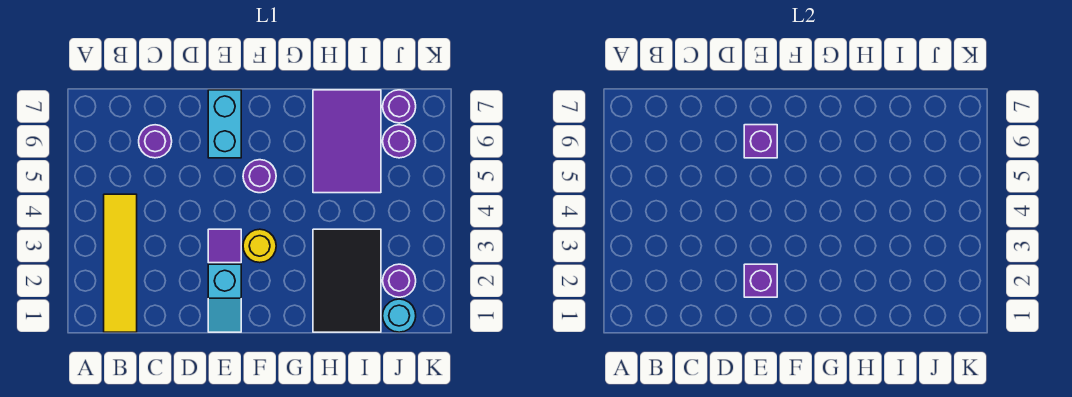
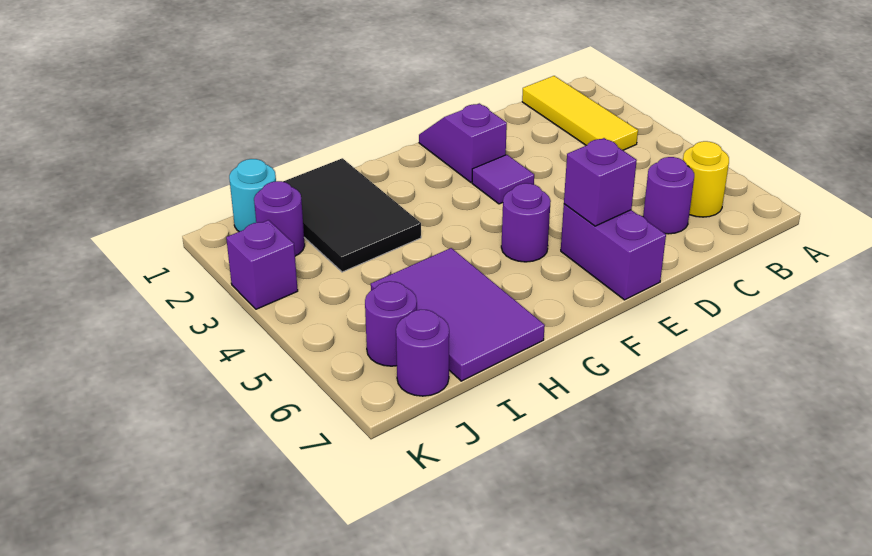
yellow tile B1:B4 level 1 -> yellow tile B1:B3 level 1
cyan slope E1:E2 level 1 top 2 -> purple slope E1:E2 level 1 top 2
purple brick E2 level 2 -> purple brick K3 level 1
cyan brick E6:E7 level 1 -> purple brick E6:E7 level 1
yellow round brick F3 level 1 -> yellow round brick B6 level 1

